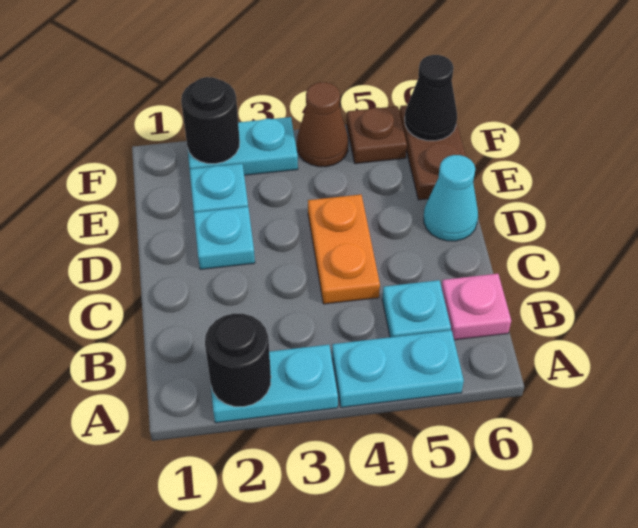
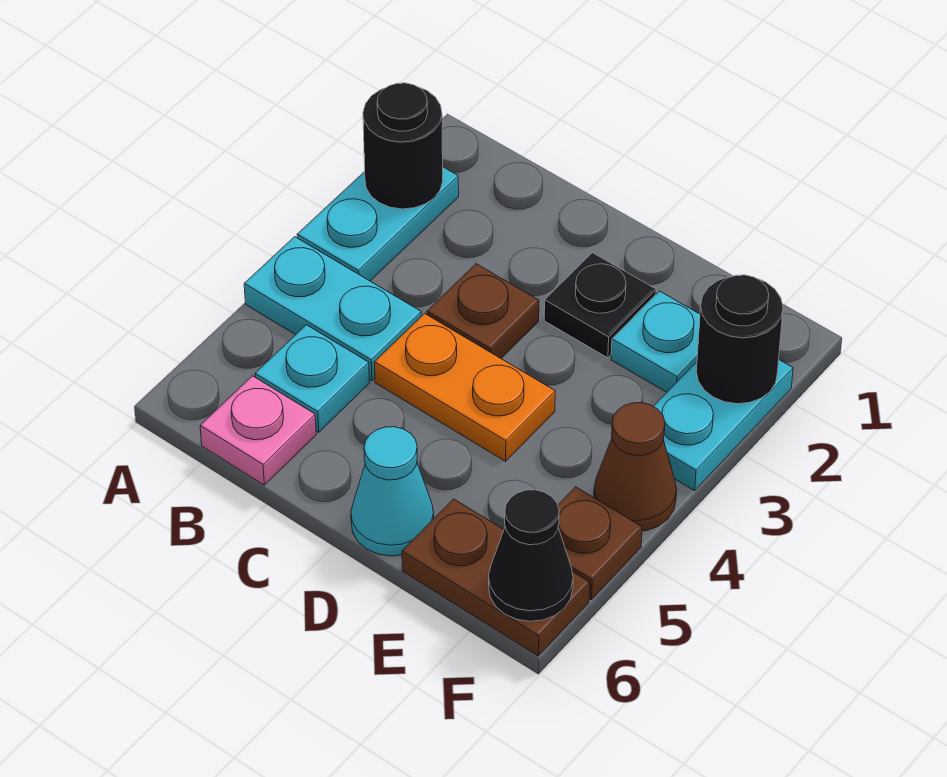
cyan plate A4:A5 level 1 -> cyan plate A4:B4 level 1
none -> brown plate C3 level 1
cyan plate D2 level 1 -> black plate D2 level 1

